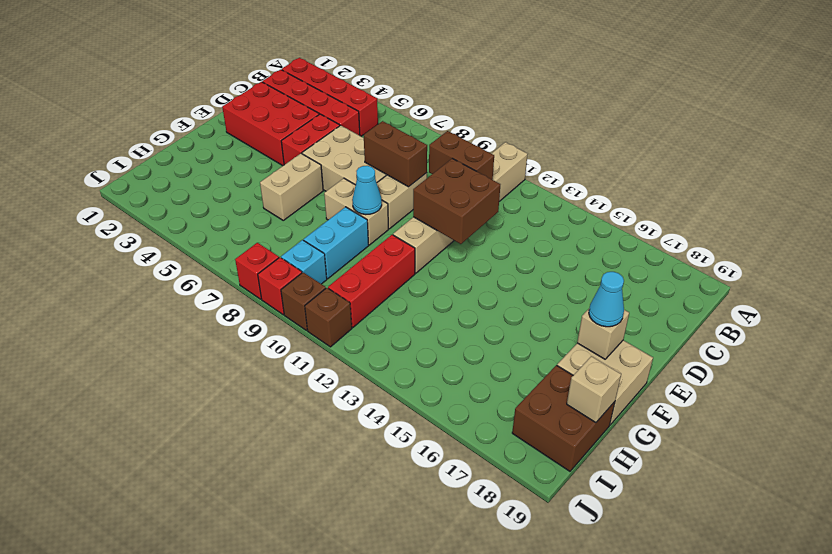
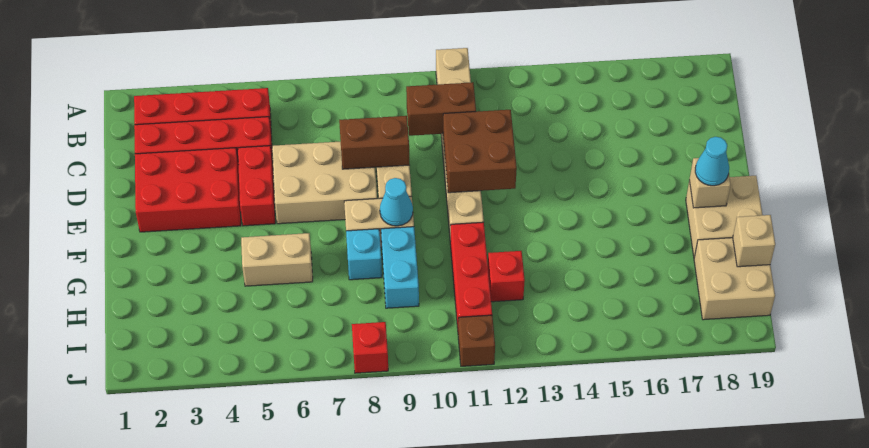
tan brick F6:G6 level 1 -> tan brick G5:G6 level 1
brown brick H18:I19 level 1 -> tan brick H18:I19 level 1
cyan brick I9 level 1 -> cyan brick G8 level 1
red brick J9 level 1 -> red brick H12 level 1
brown brick J10 level 1 -> none

